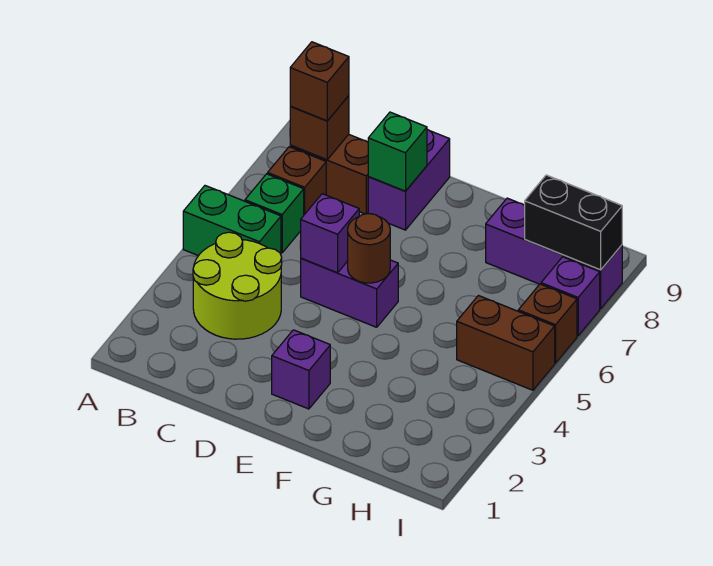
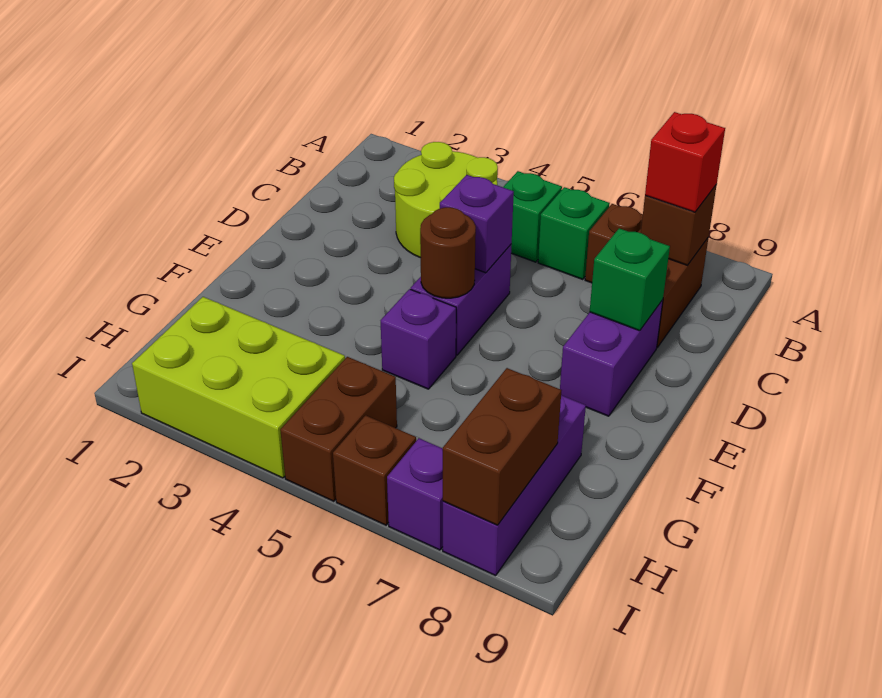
green brick A5:B5 level 1 -> green brick B5 level 1
brown brick B8 level 3 -> red brick B8 level 3
purple brick D8:D9 level 1 -> purple brick D8:E8 level 1
purple brick E2 level 1 -> purple brick F5 level 1
none -> lime brick H2:I4 level 1
black brick H8:I8 level 2 -> brown brick H8:I8 level 2

